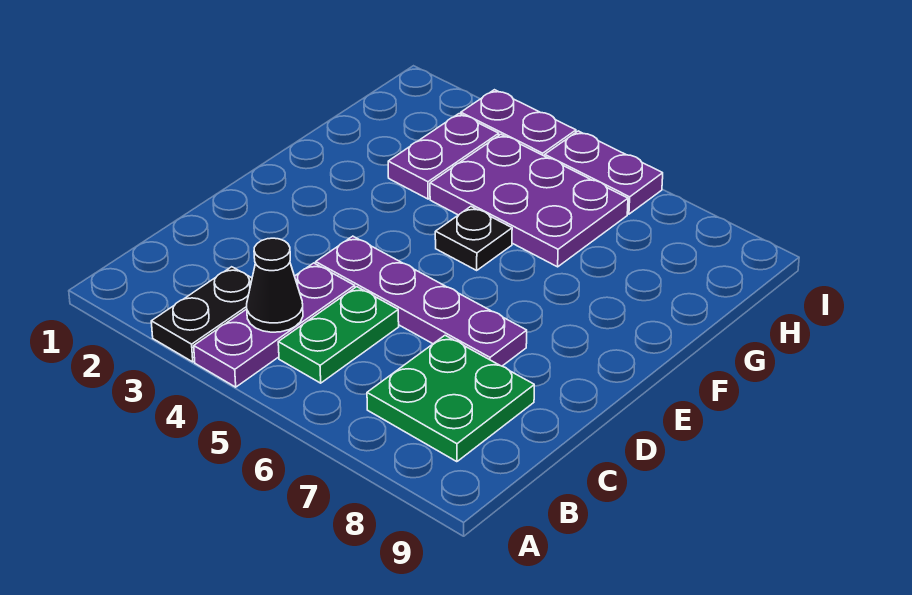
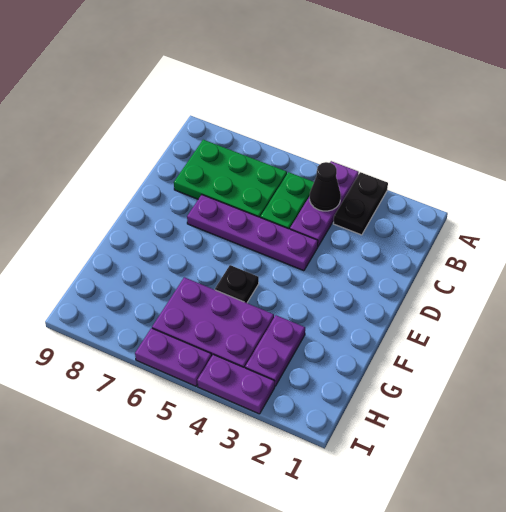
green plate B7:C8 level 1 -> green plate B6:C8 level 1

